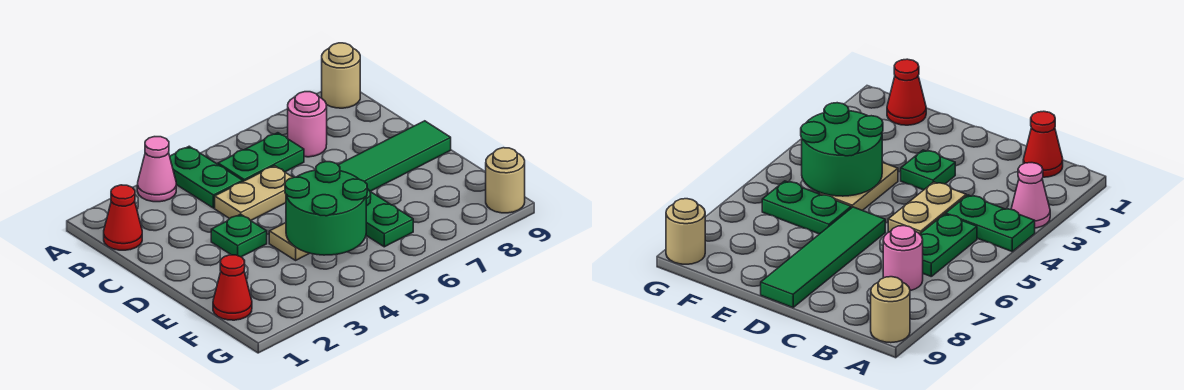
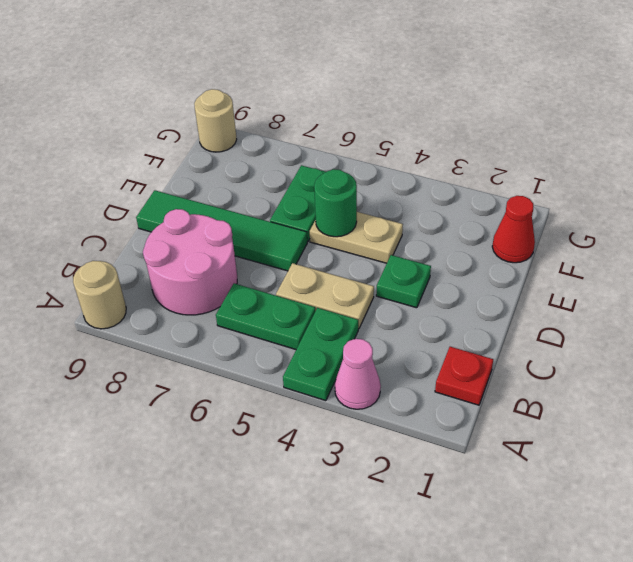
red cone B1 level 1 -> red plate B1 level 1
pink round brick B7 level 1 -> pink round brick B7:C8 level 1
green round brick E4:F5 level 2 -> green round brick E5 level 2

